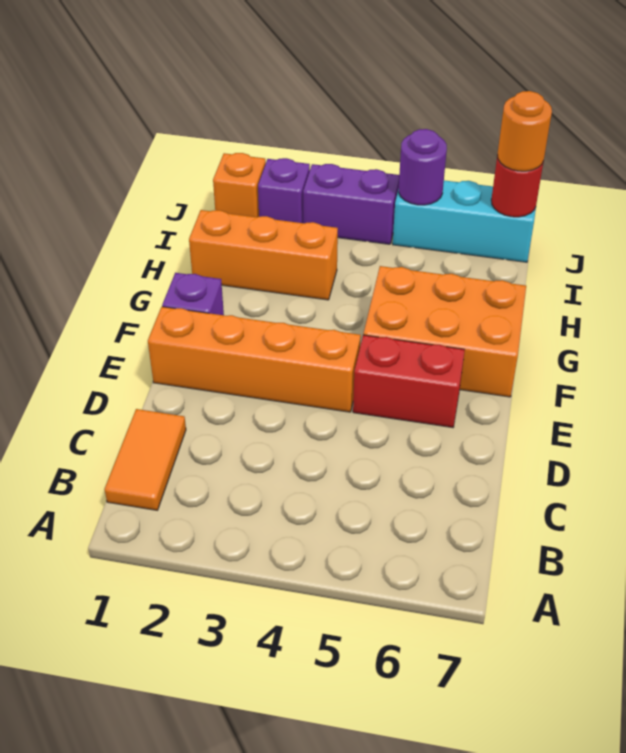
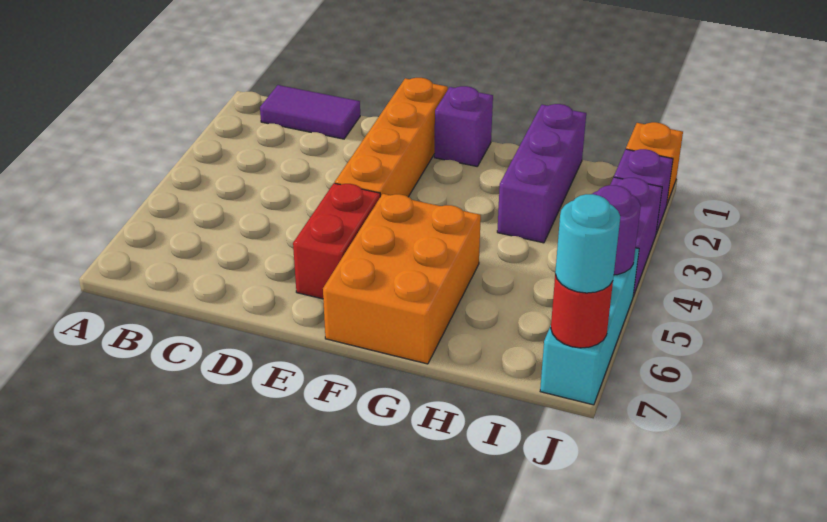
orange tile B1:C1 level 1 -> purple tile B1:C1 level 1
orange brick H1:H3 level 1 -> purple brick H1:H3 level 1
orange round brick J7 level 3 -> cyan round brick J7 level 3

